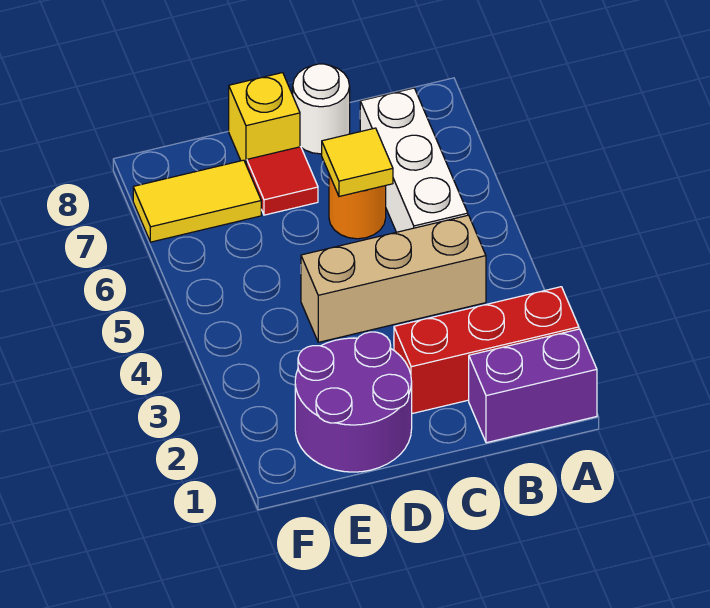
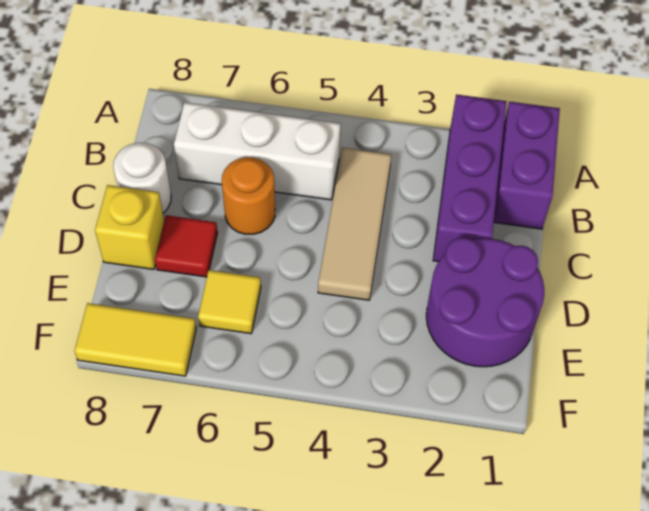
red brick A2:C2 level 1 -> purple brick A2:C2 level 1
tan brick B4:D4 level 1 -> tan tile B4:D4 level 1
yellow tile C6 level 2 -> yellow tile E6 level 1
yellow tile E7:F7 level 1 -> yellow tile F7:F8 level 1

